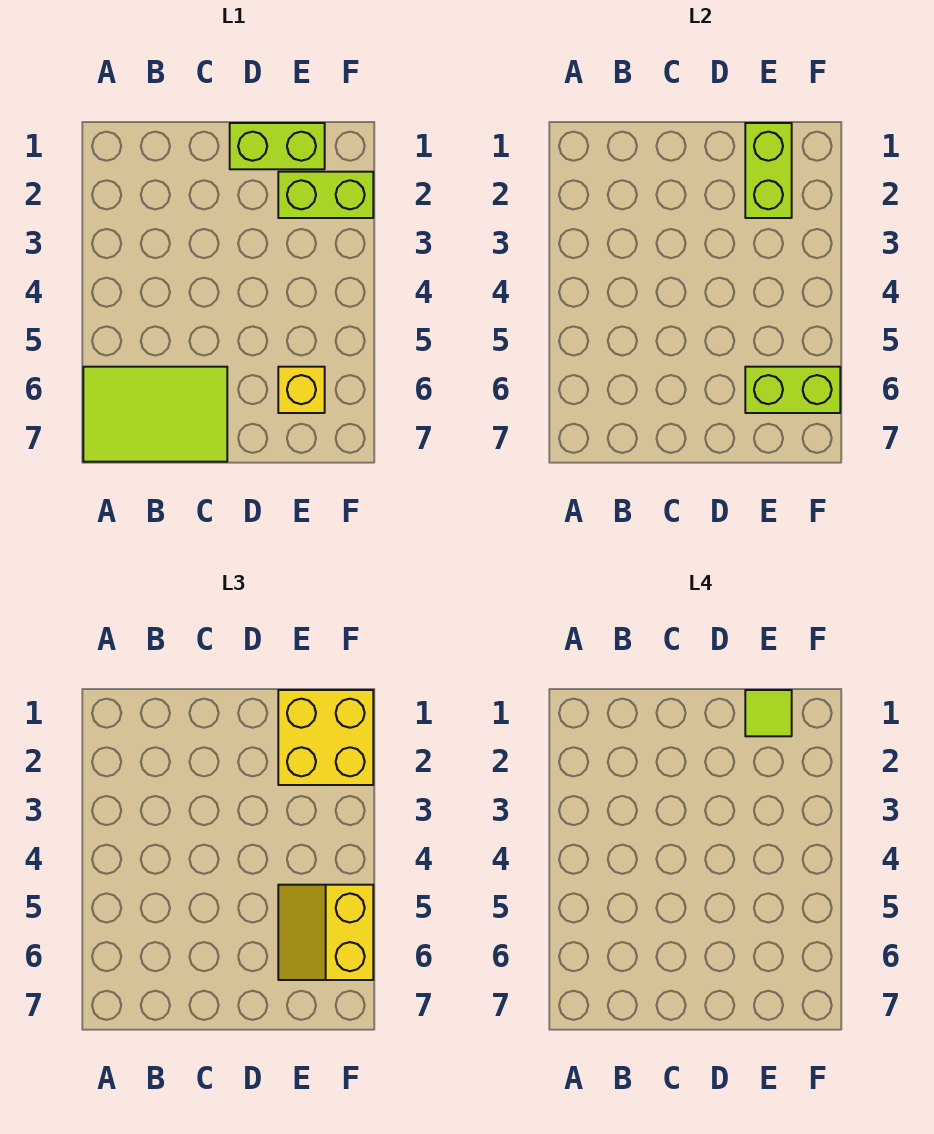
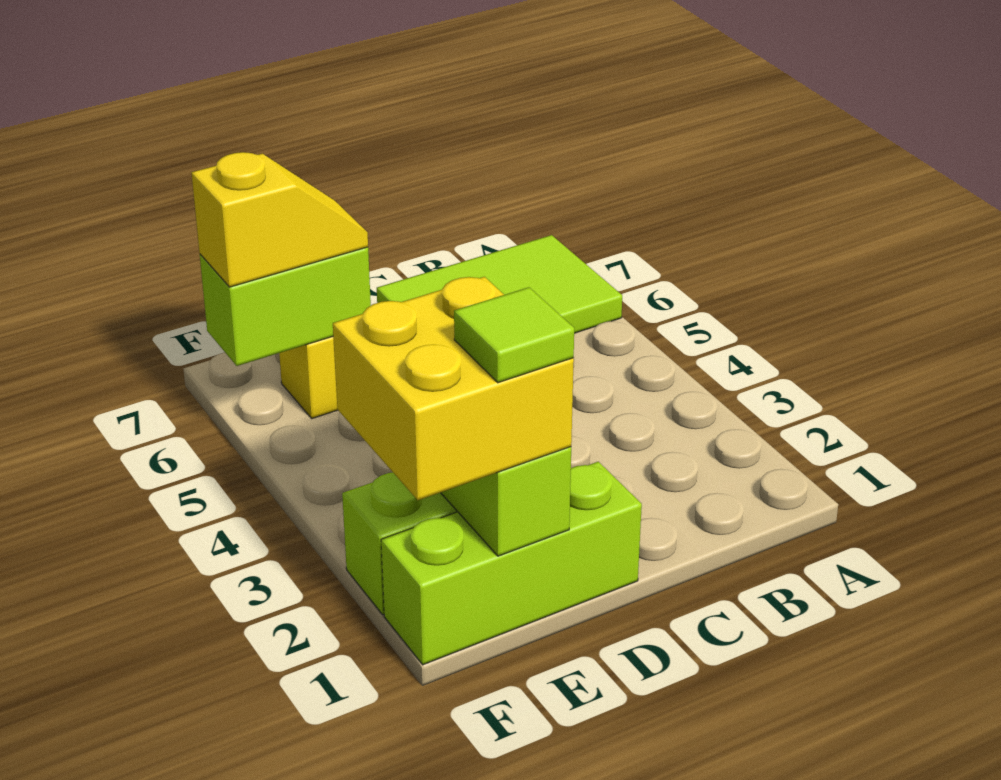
lime brick D1:E1 level 1 -> lime brick D1:F1 level 1
yellow slope E5:F6 level 3 top F -> yellow slope E6:F6 level 3 top F

